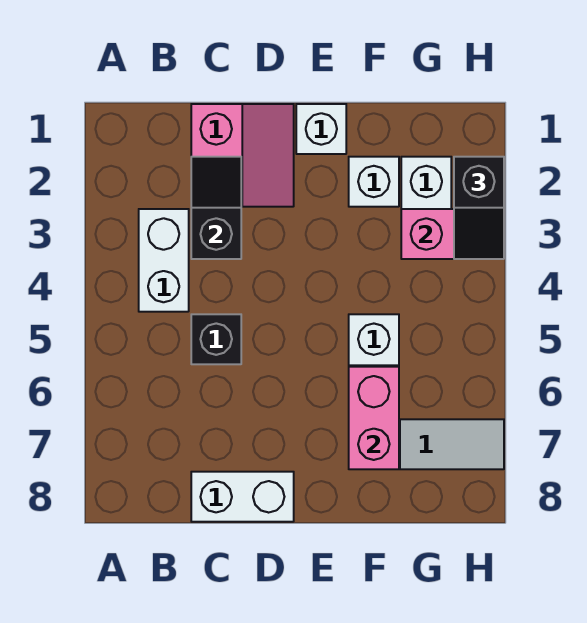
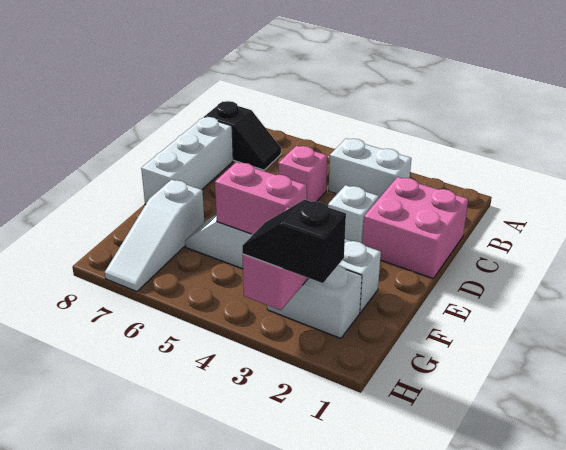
pink slope C1:D2 level 1 top C -> pink brick C1:D2 level 1
black slope C2:C3 level 2 top 3 -> black slope B7:B8 level 1 top 8
black brick C5 level 1 -> pink brick C5 level 1
white brick C8:D8 level 1 -> white brick C8:E8 level 1
white brick E1 level 1 -> white brick D3 level 1
pink brick F6:F7 level 2 -> pink brick F4:F5 level 2

